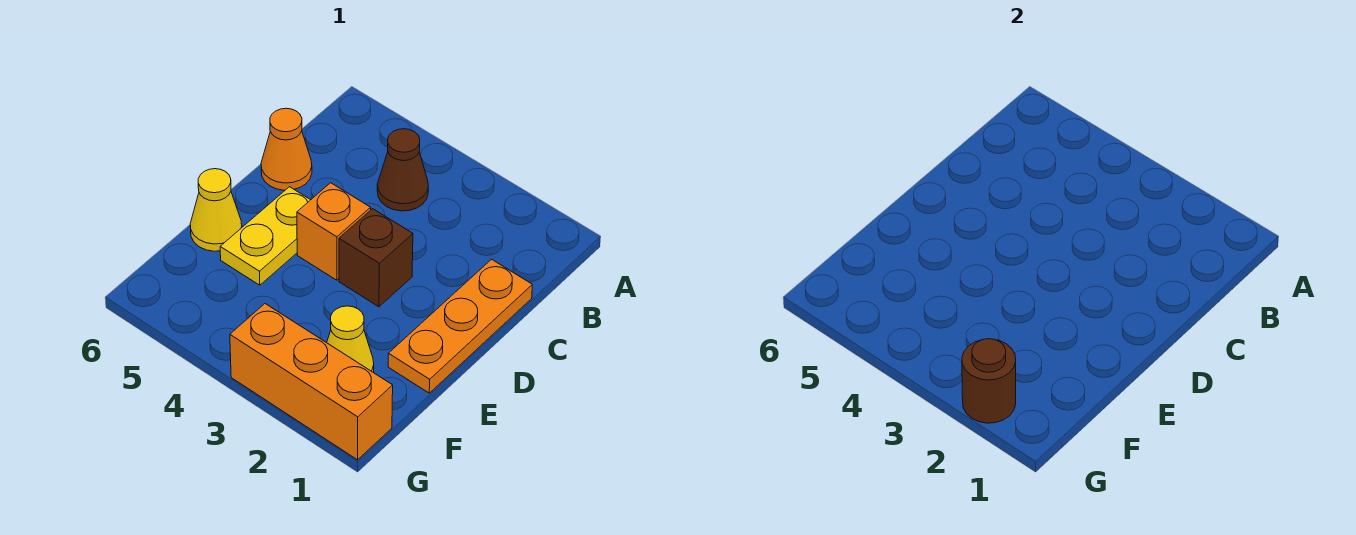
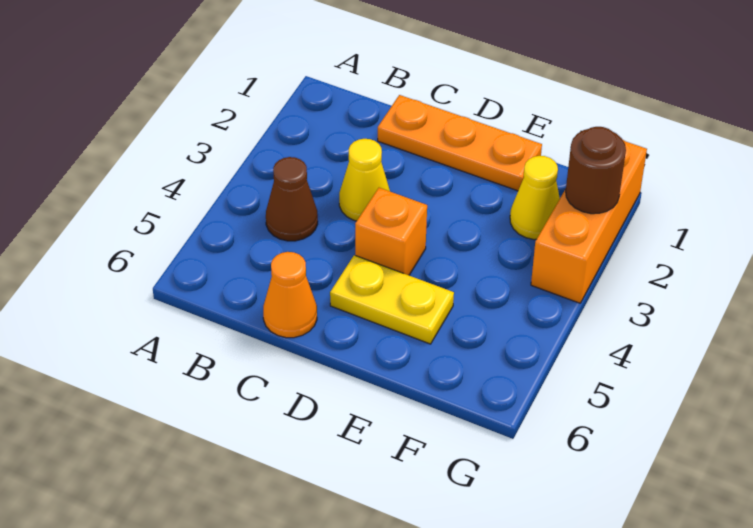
brown brick D3 level 1 -> none
yellow cone E6 level 1 -> yellow cone C3 level 1

